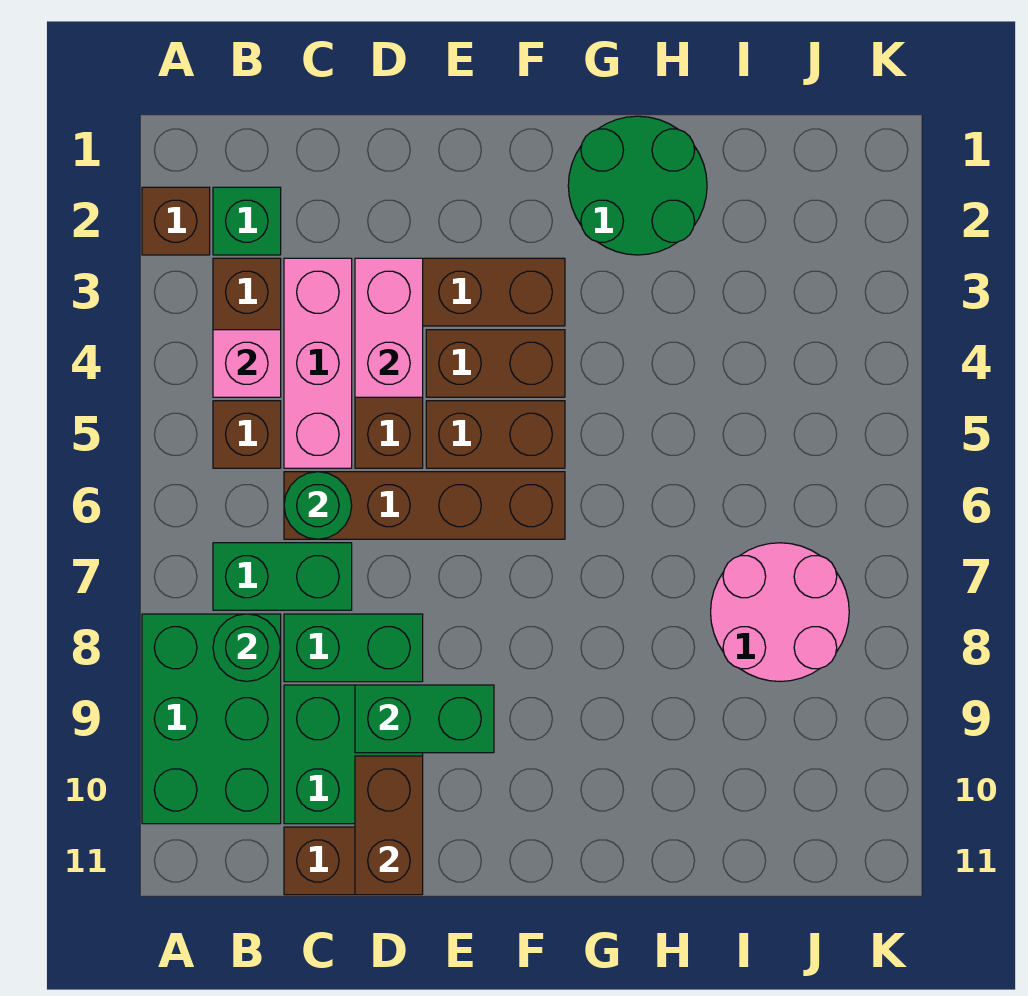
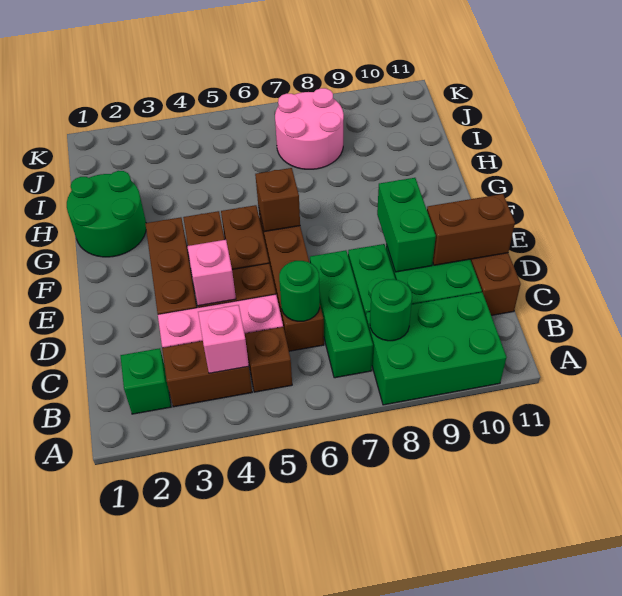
brown brick A2 level 1 -> brown brick F6 level 2
green brick B7:C7 level 1 -> green brick B7:D7 level 1
pink brick D3:D4 level 2 -> pink brick D4 level 2

